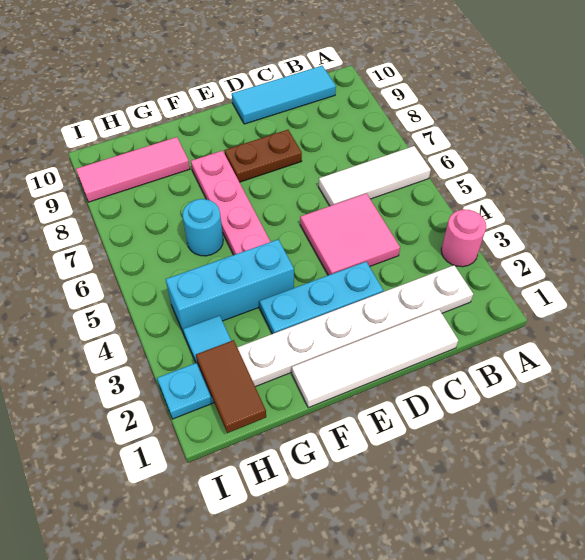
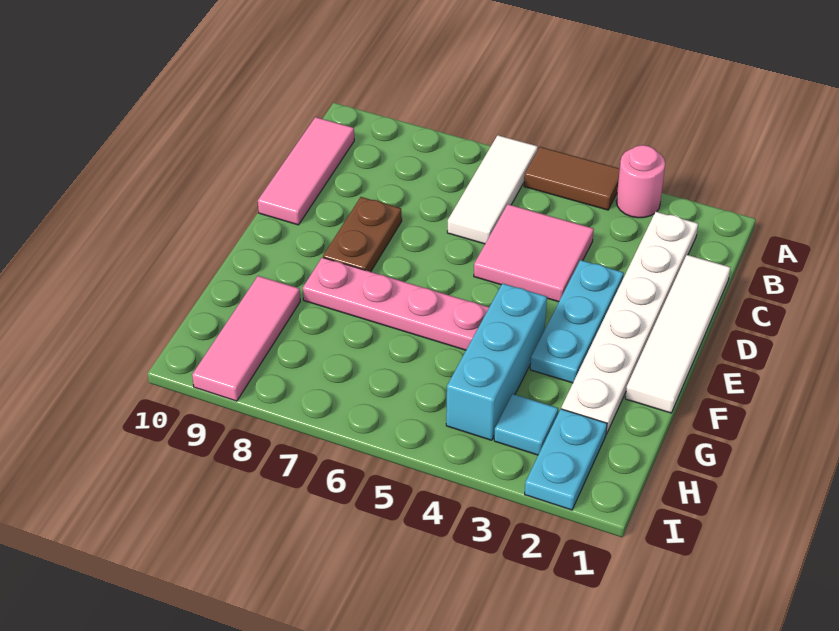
cyan tile B10:D10 level 1 -> pink tile B10:D10 level 1
cyan round brick G6 level 1 -> none
brown tile H1:H2 level 2 -> brown tile A4:A5 level 1

